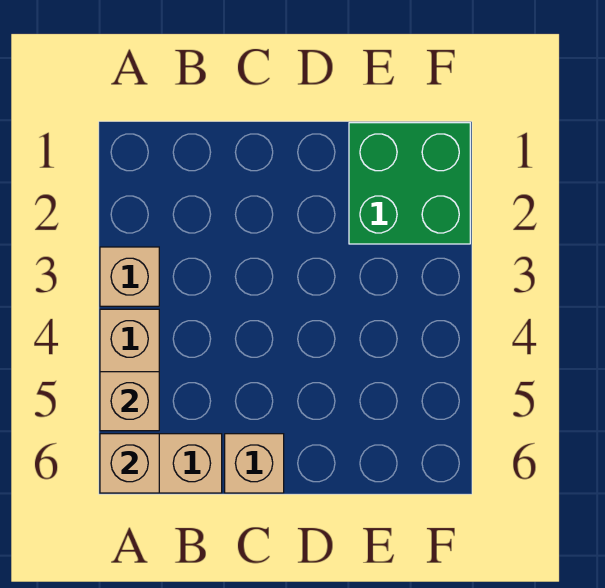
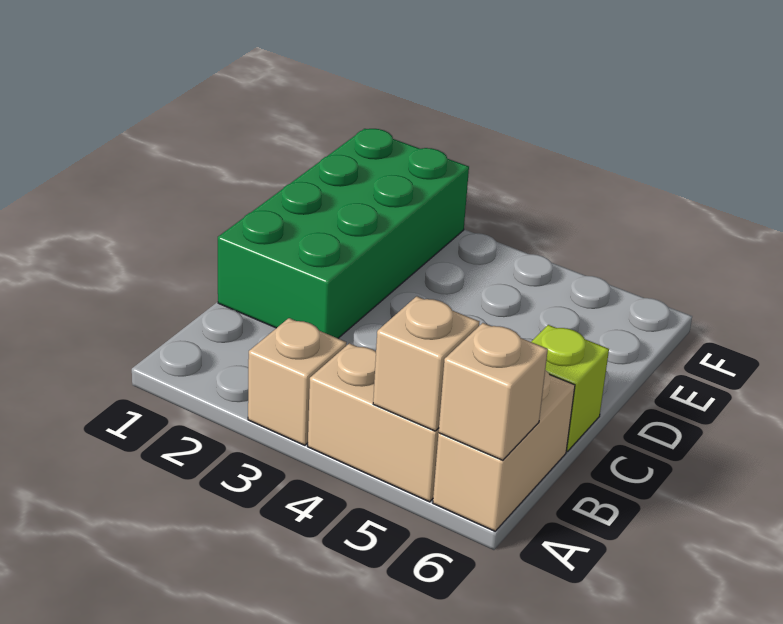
tan brick C6 level 1 -> lime brick C6 level 1
green brick E1:F2 level 1 -> green brick C1:F2 level 1

